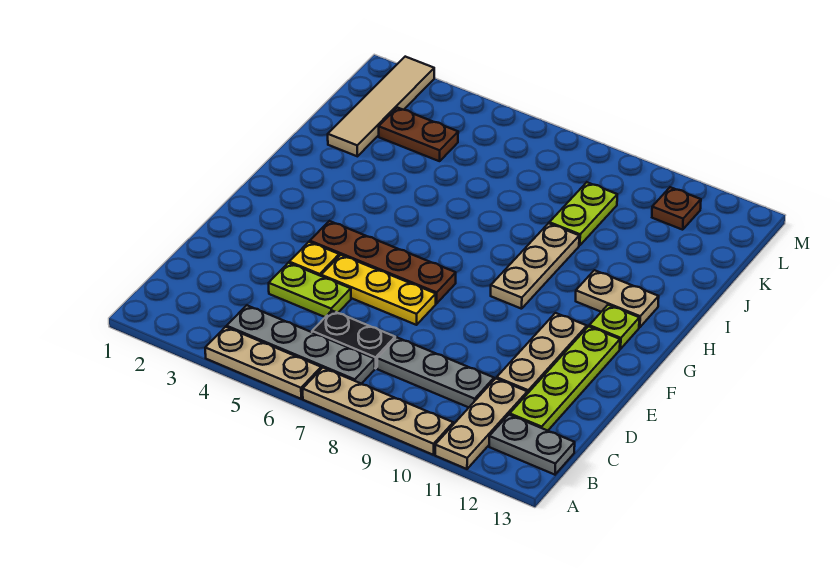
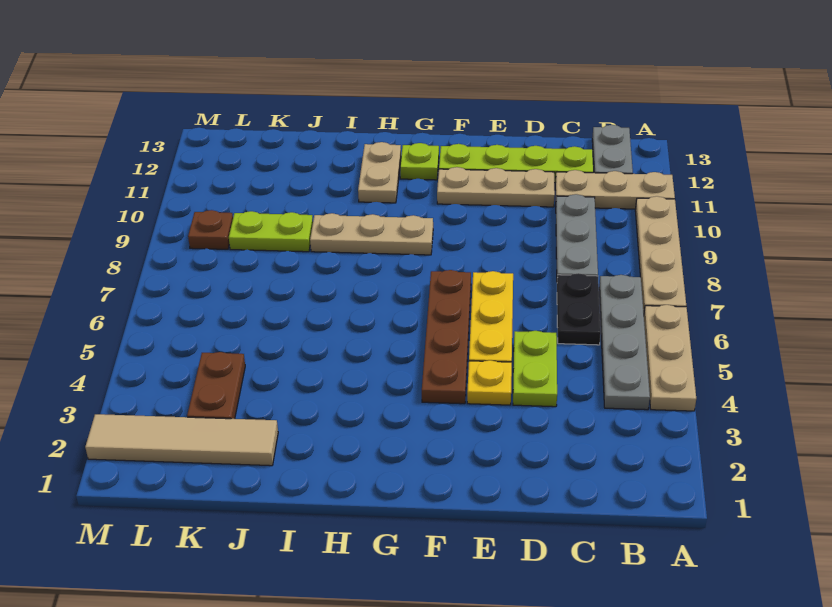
brown plate L11 level 1 -> brown plate L9 level 1

